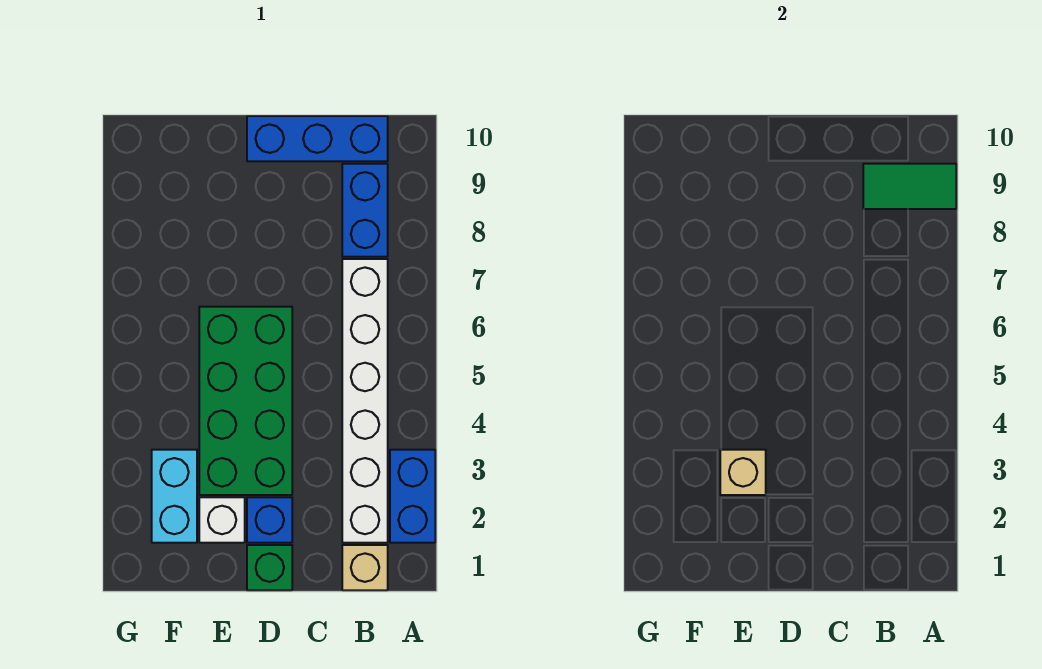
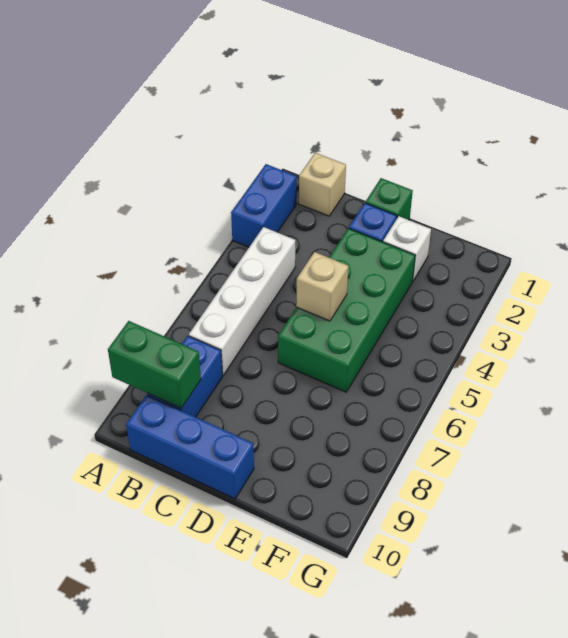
green tile A9:B9 level 2 -> green brick A9:B9 level 2
white brick B2:B7 level 1 -> white brick B4:B7 level 1
tan brick E3 level 2 -> tan brick D5 level 2
cyan brick F2:F3 level 1 -> none

